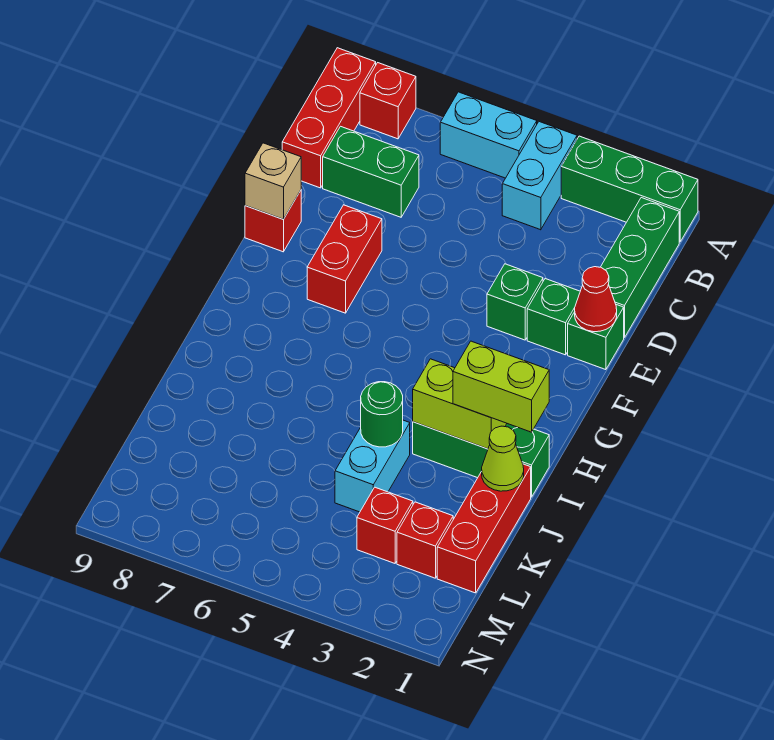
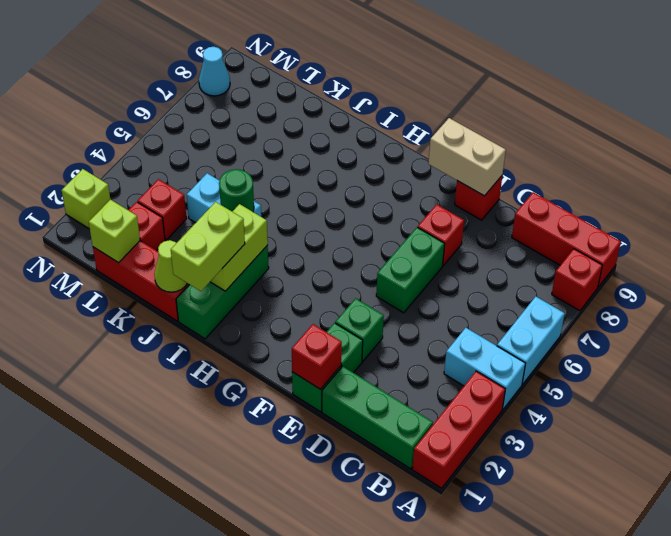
green brick A1:A3 level 1 -> red brick A1:A3 level 1
green brick C7:C8 level 1 -> green brick E5:E6 level 1
red cone E1 level 2 -> red brick E1 level 2
red brick E7:F7 level 1 -> red brick E7 level 1
tan brick E9 level 2 -> tan brick E9:F9 level 2
none -> lime brick L1 level 2
none -> lime brick N2 level 1
none -> cyan cone N8 level 1

